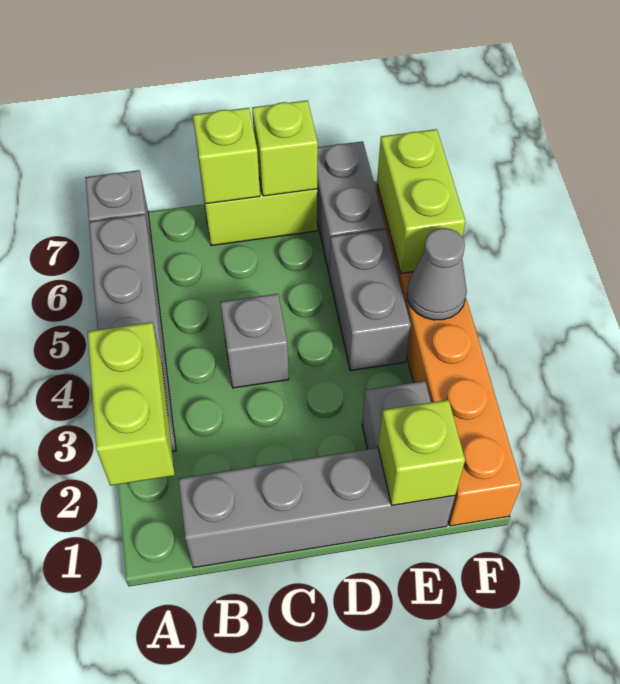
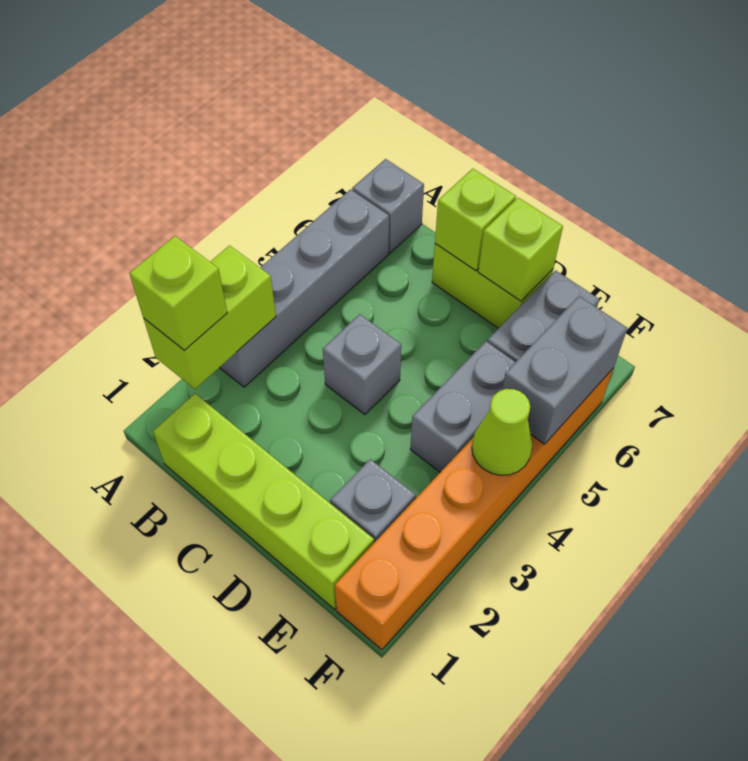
grey brick B1:E1 level 1 -> lime brick B1:E1 level 1
lime brick E1 level 2 -> lime brick A2 level 3
grey cone F4 level 2 -> lime cone F4 level 2
lime brick F5:F6 level 2 -> grey brick F5:F6 level 2

